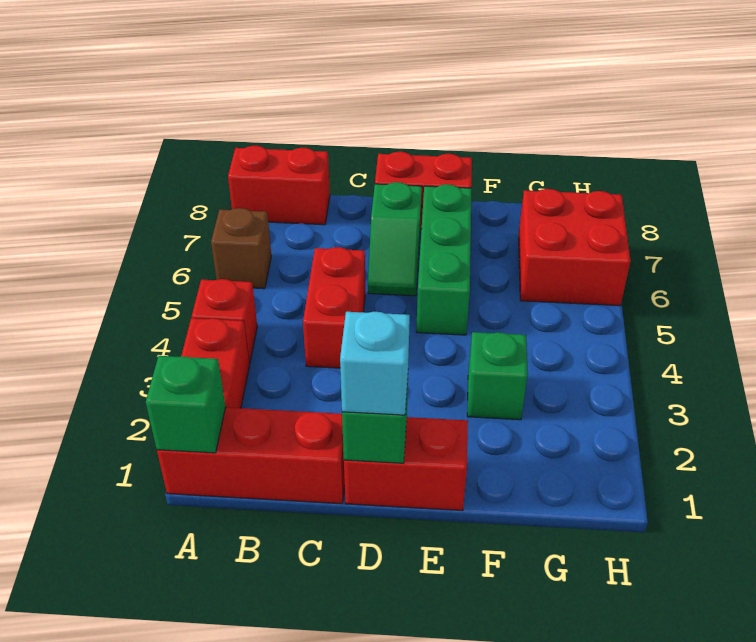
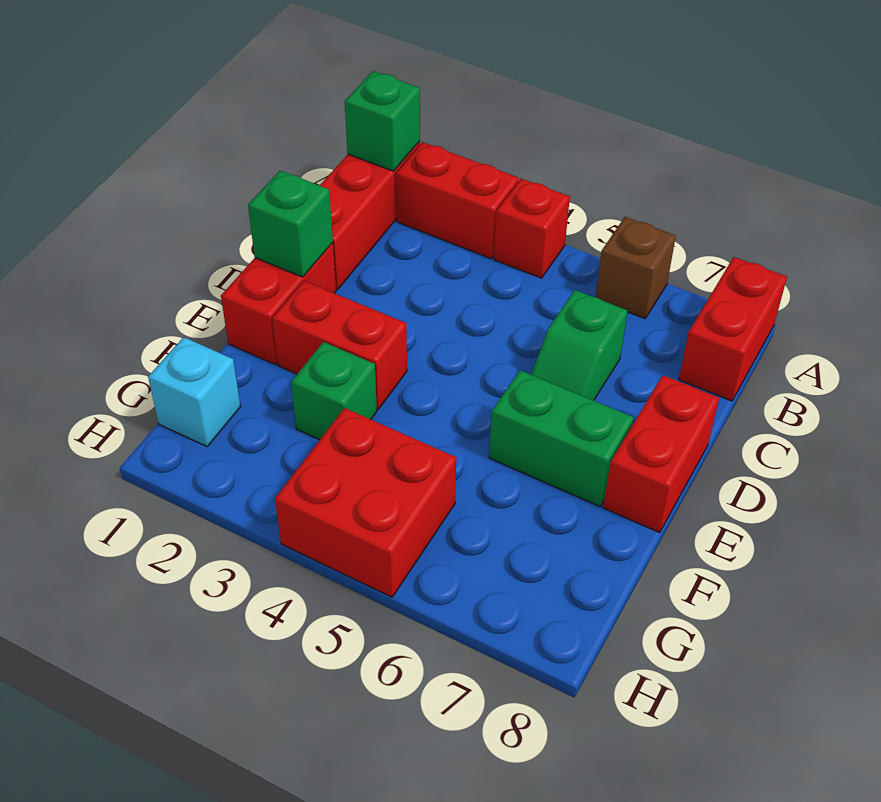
red brick C4:C5 level 1 -> red brick E2:E3 level 1
cyan brick D1 level 3 -> cyan brick G1 level 1
green slope D6:D7 level 1 top 7 -> green slope C6:D6 level 1 top C
green brick E5:E7 level 1 -> green brick E6:E7 level 1
red brick G6:H7 level 1 -> red brick G4:H5 level 1

